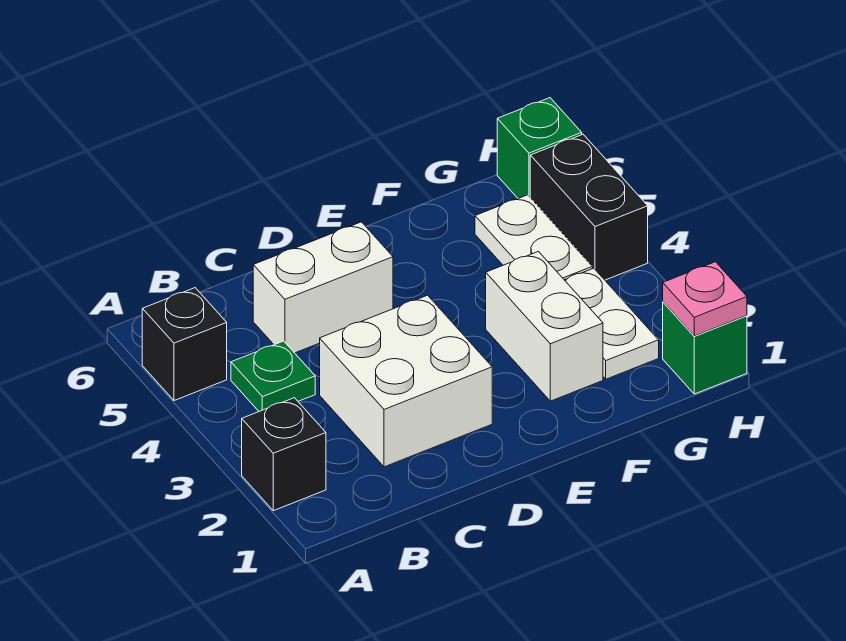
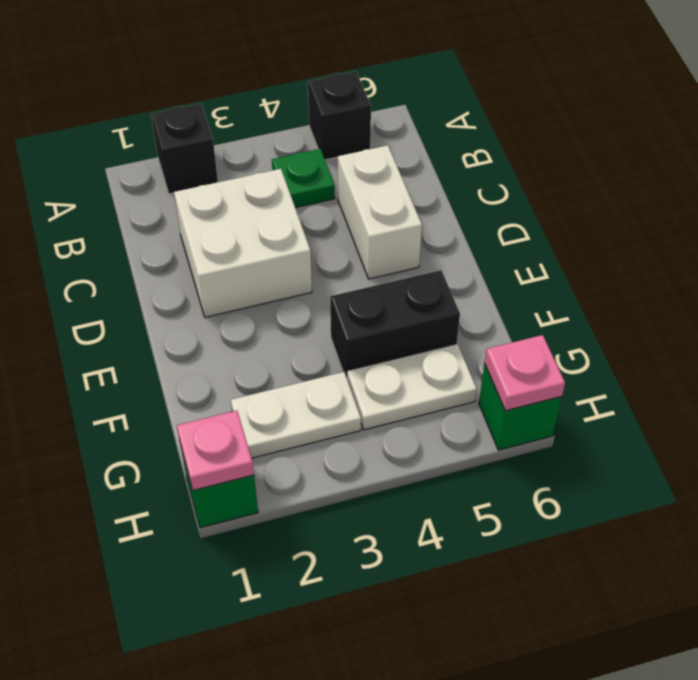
white brick F2:F3 level 1 -> none
black brick H4:H5 level 1 -> black brick F4:F5 level 1
none -> pink plate H6 level 2

